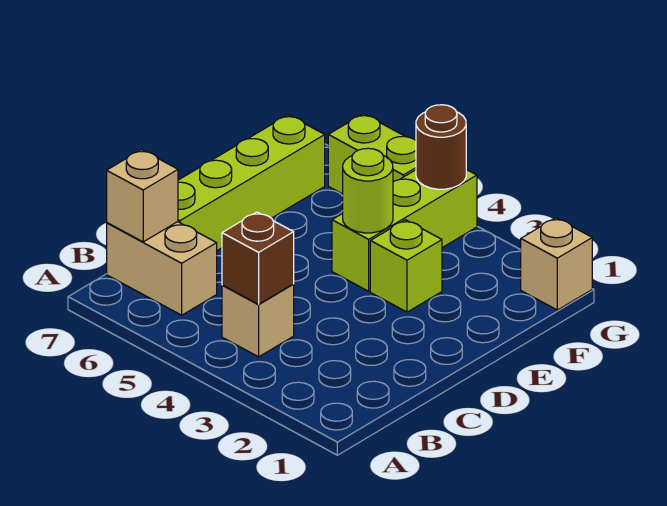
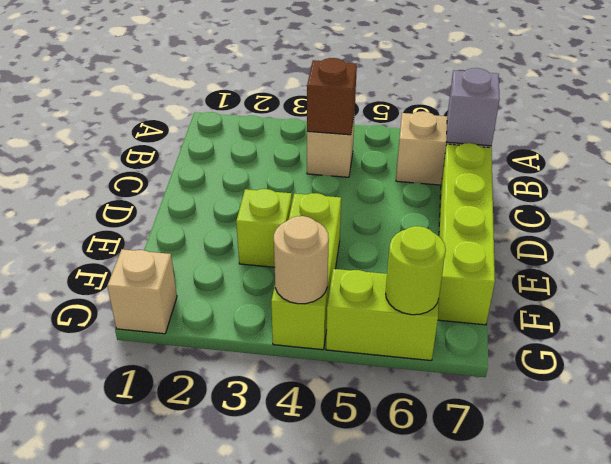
tan brick B7 level 2 -> grey brick B7 level 2
lime round brick E4 level 2 -> lime round brick G6 level 2
brown round brick G4 level 2 -> tan round brick G4 level 2

